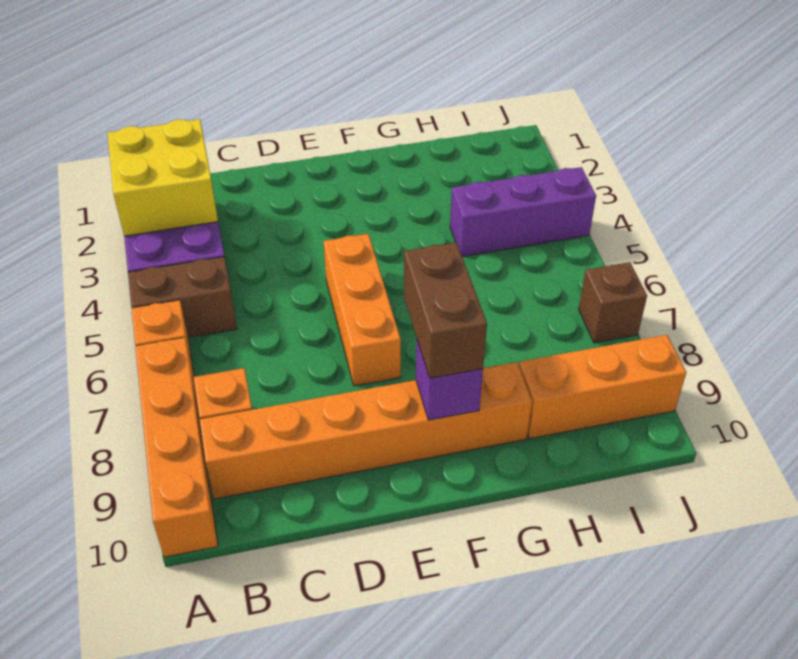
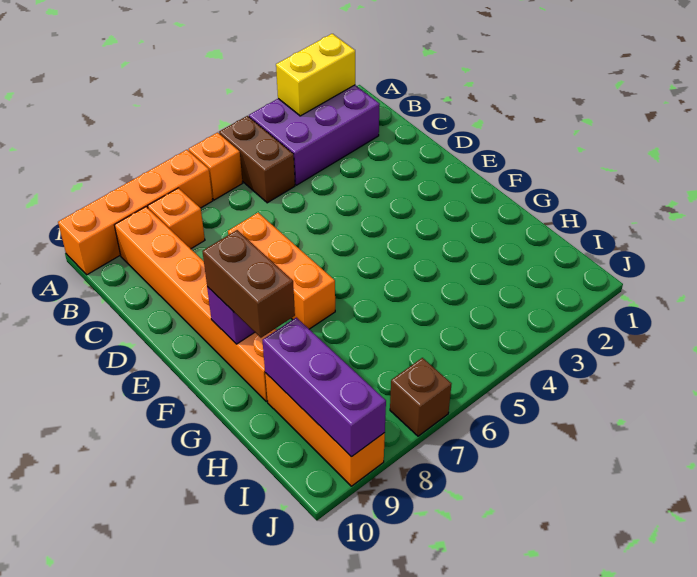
yellow brick A2:B3 level 2 -> yellow brick A2:A3 level 2
orange brick E5:E7 level 1 -> orange brick D7:F7 level 1
brown brick F8:F9 level 3 -> brown brick F9:G9 level 3
purple brick H4:J4 level 1 -> purple brick H9:J9 level 2

